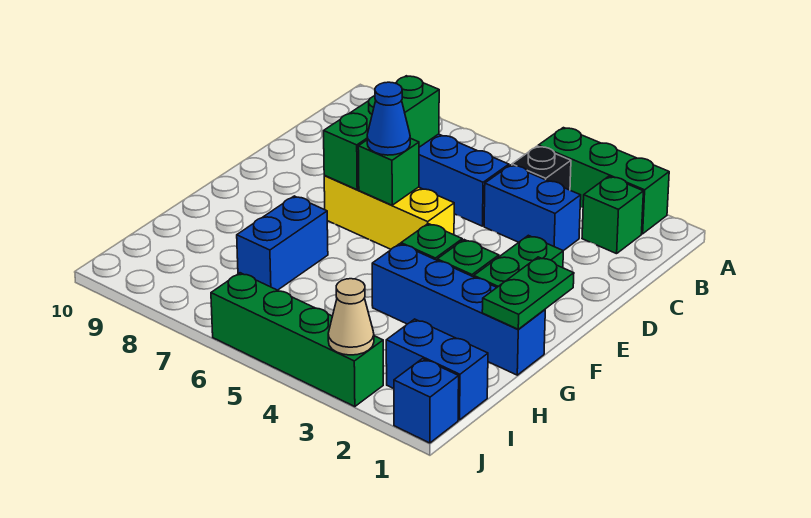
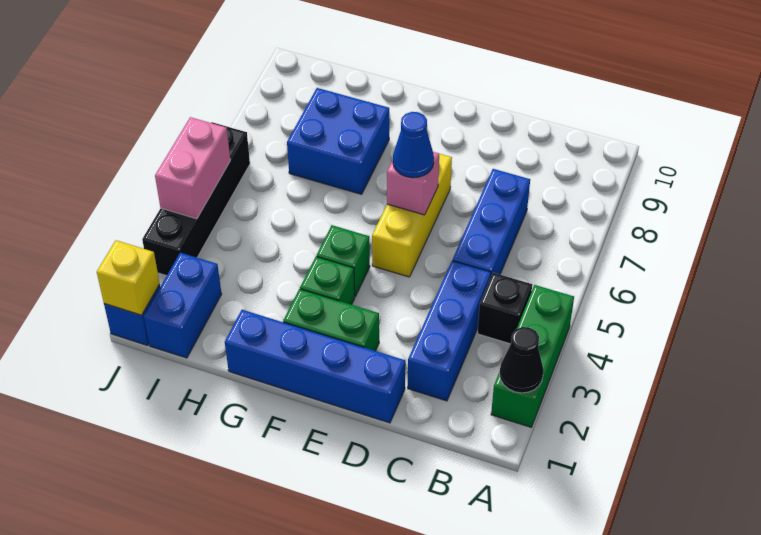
none -> black cone A2 level 2
green brick B2 level 1 -> none
blue brick C3:C4 level 1 -> blue brick C2:C4 level 1
green brick C7:E7 level 2 -> none
green brick E6 level 2 -> pink brick E6 level 2
green plate F1:G1 level 2 -> none
blue brick G1:G4 level 1 -> blue brick D1:G1 level 1
blue brick G7:H7 level 1 -> blue brick G7:H8 level 1
none -> yellow brick J1 level 2
green brick J3:J6 level 1 -> black brick J3:J6 level 1
tan cone J3 level 2 -> none
none -> pink brick J4:J5 level 2

